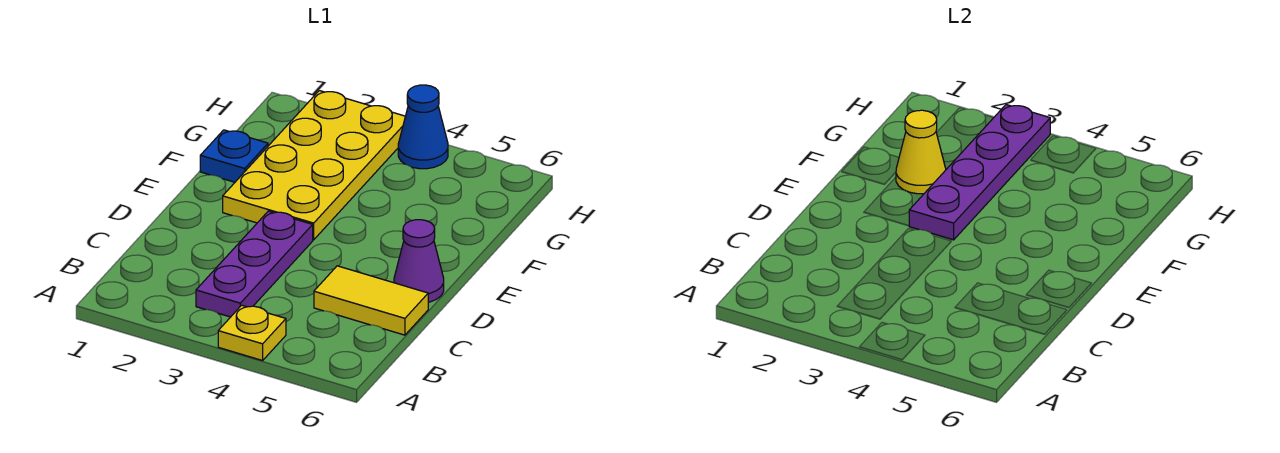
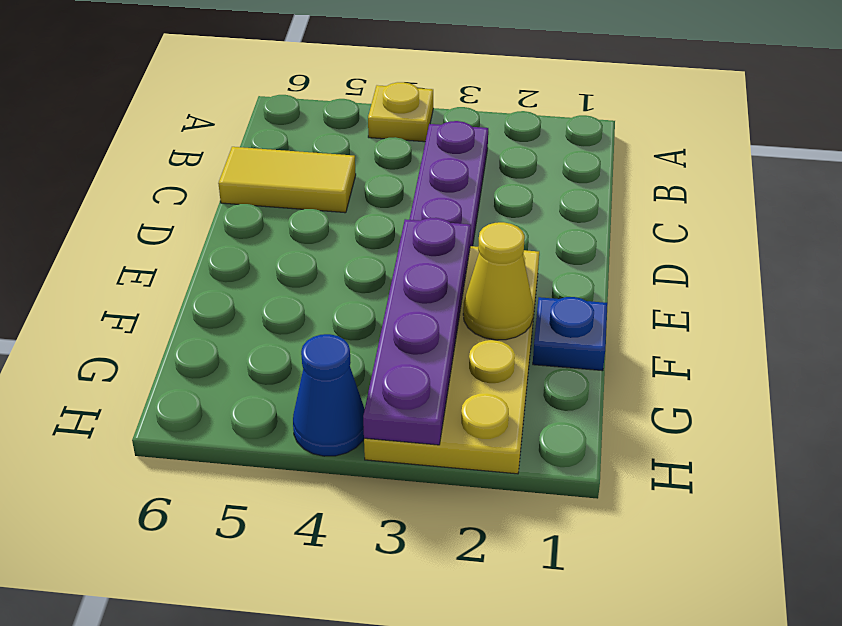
purple cone D6 level 1 -> none

